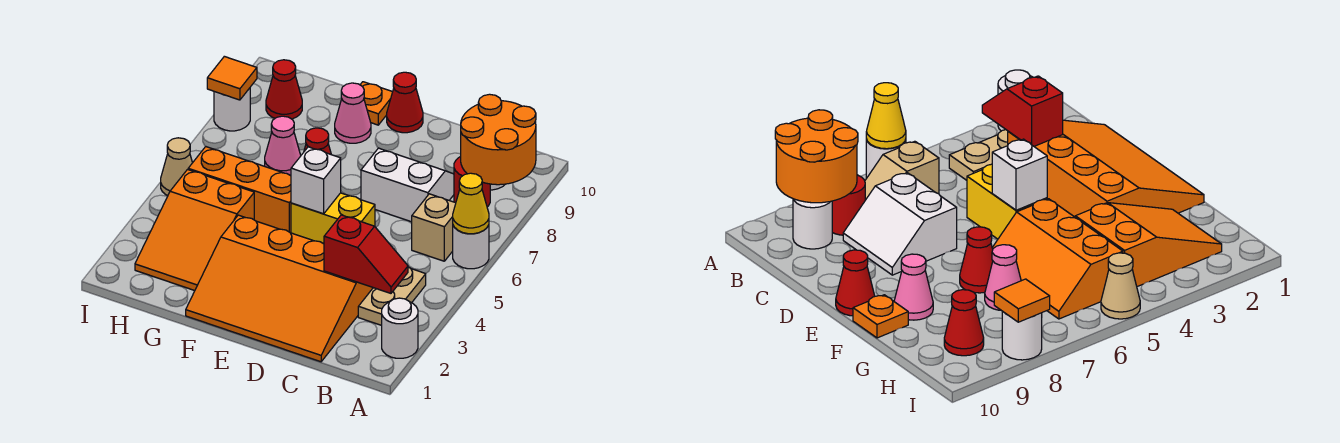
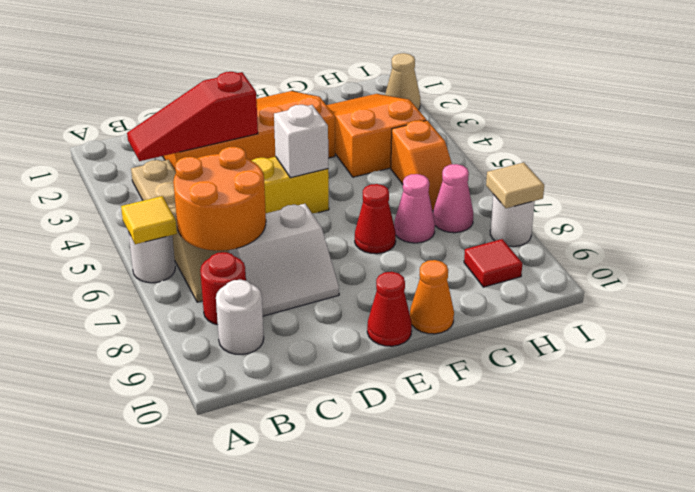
white round brick A2 level 1 -> none
yellow cone A6 level 2 -> yellow tile A6 level 2
orange round brick A8:B9 level 2 -> orange round brick B6:C7 level 2
red slope B3:C3 level 2 top C -> red slope B3:D3 level 2 top D
orange slope F5:H6 level 1 top 5 -> orange slope H5:H6 level 1 top 5
pink cone F9 level 1 -> pink cone H7 level 1
orange plate F10 level 1 -> orange cone F10 level 1
red cone H9 level 1 -> red tile H9 level 1
tan cone I5 level 1 -> tan cone I2 level 1
orange tile I8 level 2 -> tan tile I8 level 2

